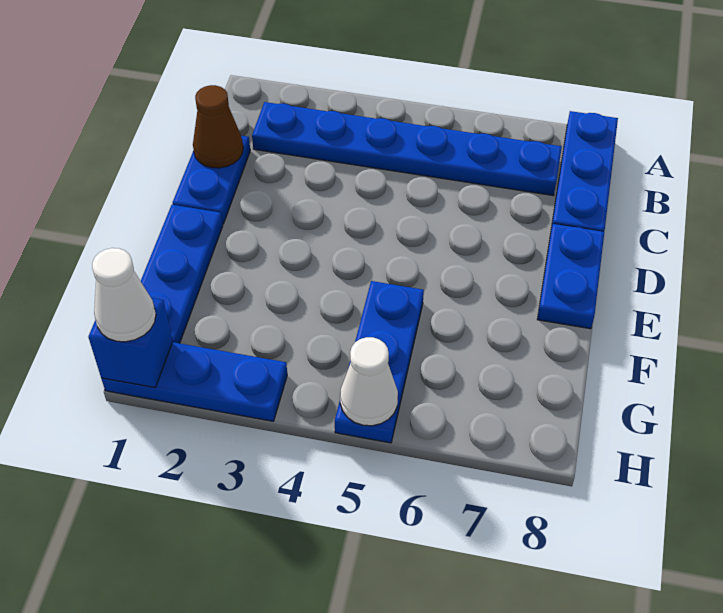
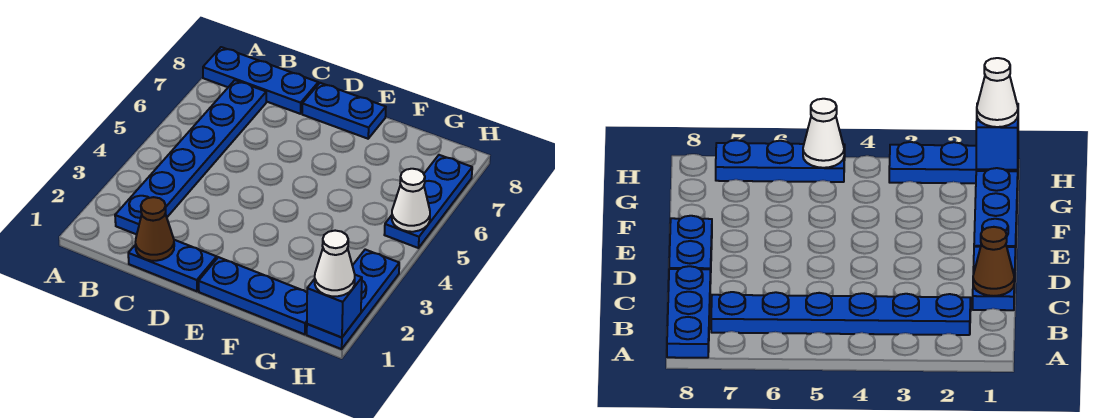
blue plate F5:H5 level 1 -> blue plate H5:H7 level 1

